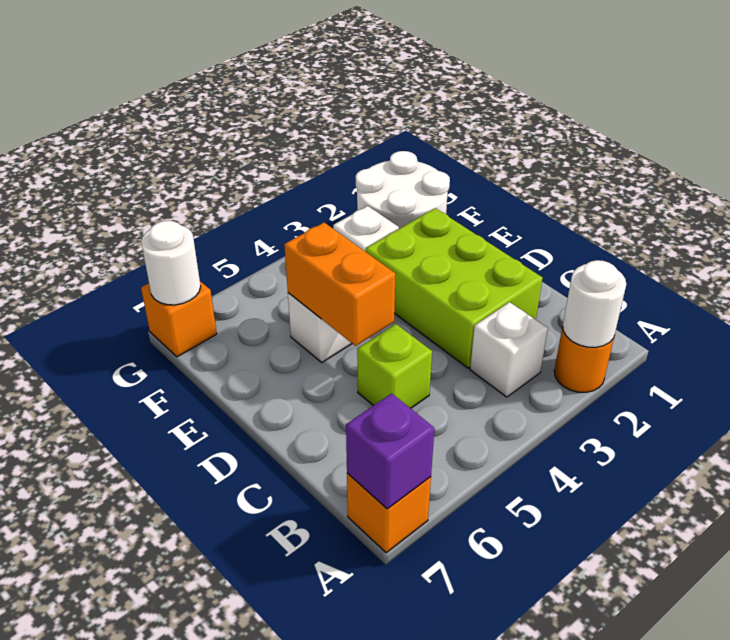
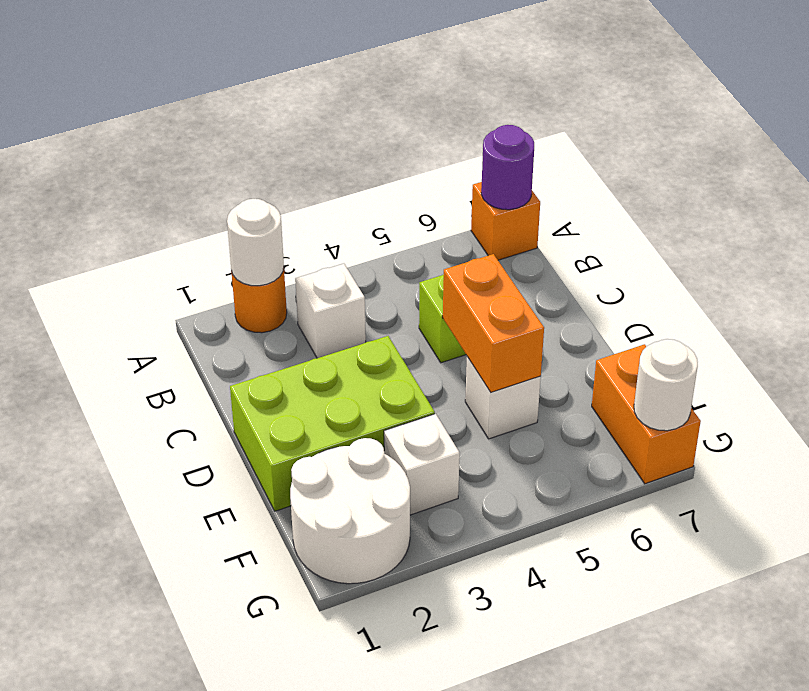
purple brick A7 level 2 -> purple round brick A7 level 2
lime brick C2:E3 level 1 -> lime brick D1:E3 level 1
orange brick G7 level 1 -> orange brick F7:G7 level 1

